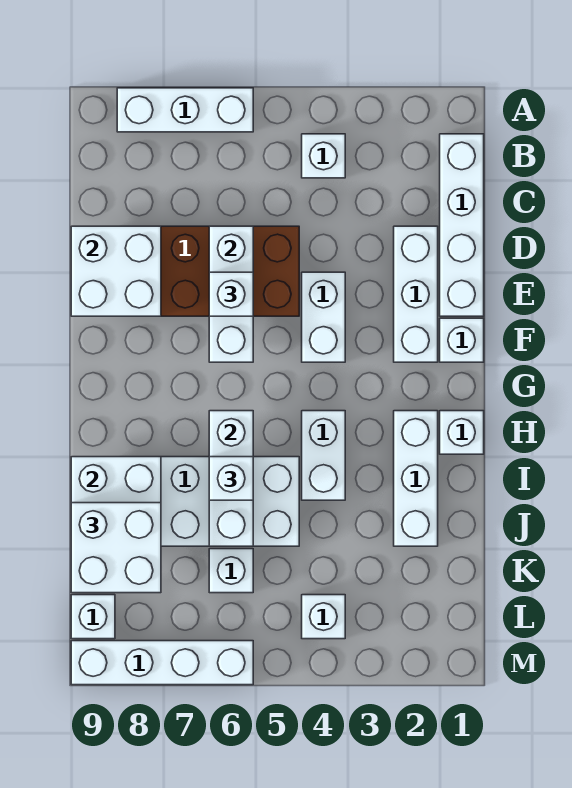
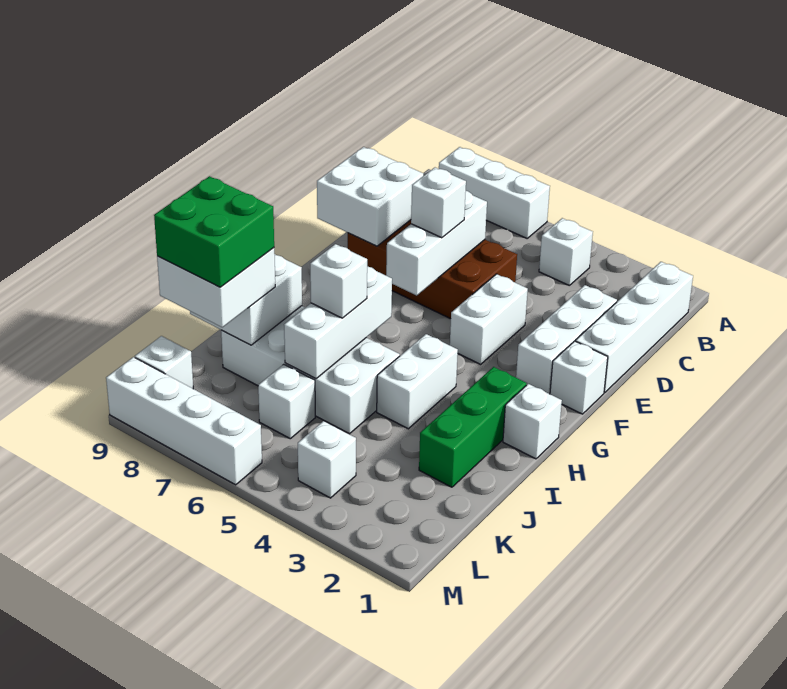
white brick H2:J2 level 1 -> green brick H2:J2 level 1
none -> green brick J8:K9 level 4

